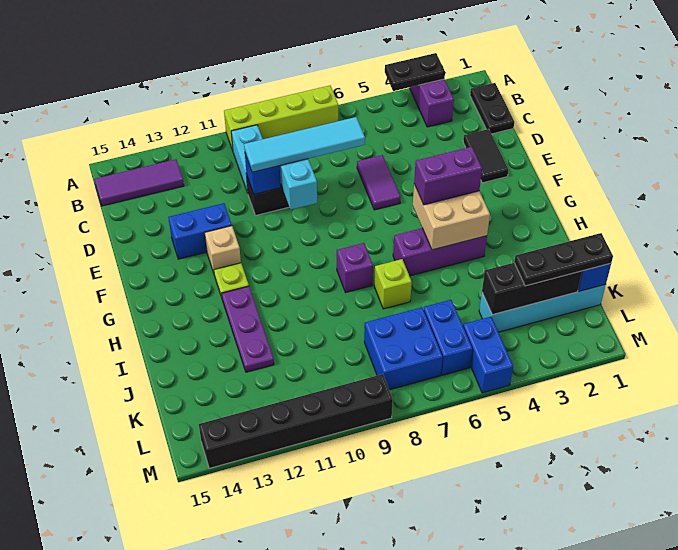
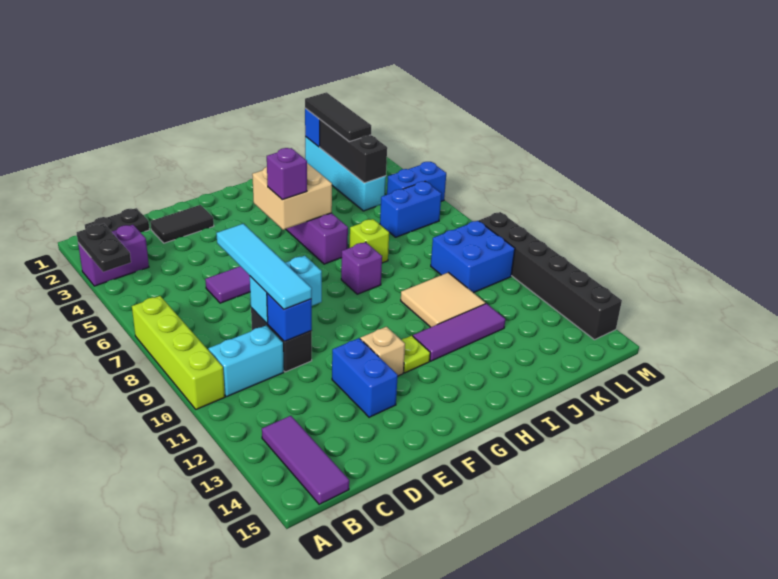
purple brick G4:G5 level 3 -> purple brick G5 level 3
purple plate H12:J12 level 1 -> purple tile H12:J12 level 1
none -> tan tile I10:J11 level 1
black plate K1:K3 level 3 -> black tile K1:K3 level 3
blue brick K7:L8 level 1 -> blue brick K9:L10 level 1

